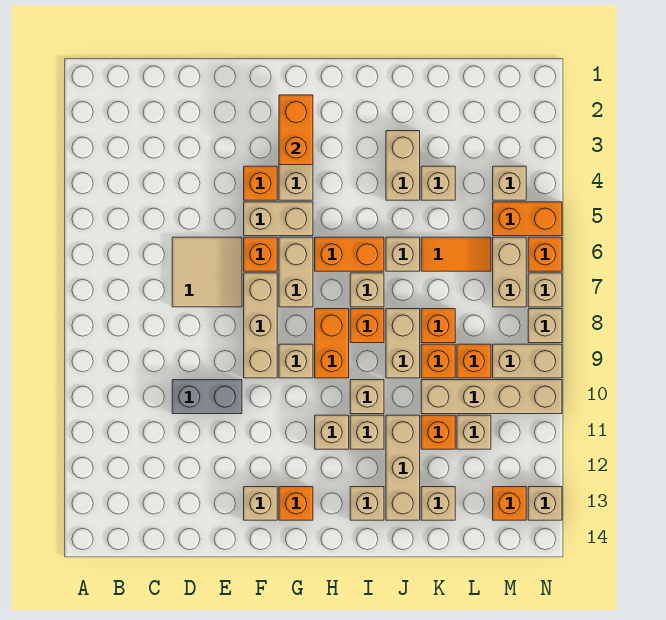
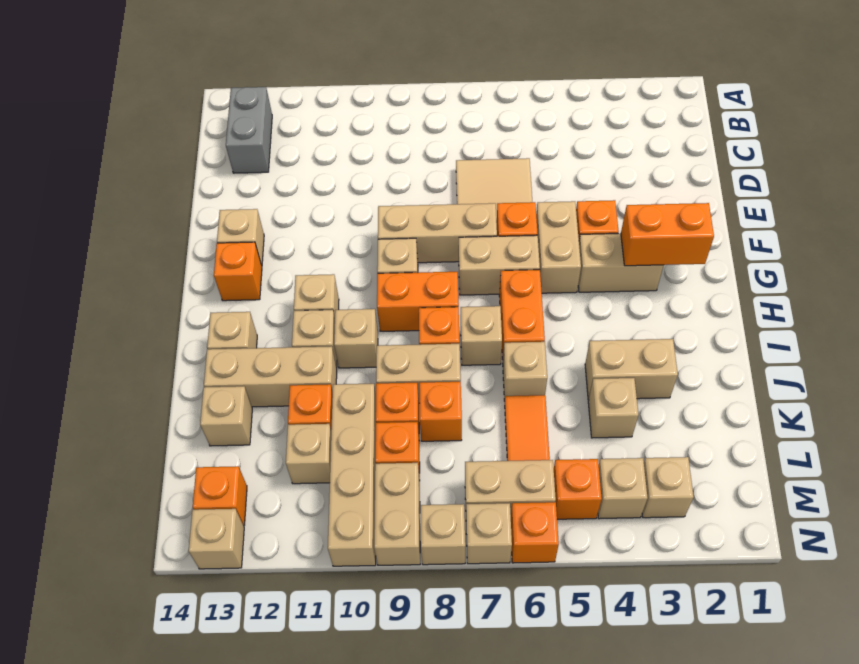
grey brick D10:E10 level 1 -> grey brick B13:C13 level 1
none -> tan brick M3 level 1
orange brick M5:N5 level 1 -> orange brick M5 level 1

